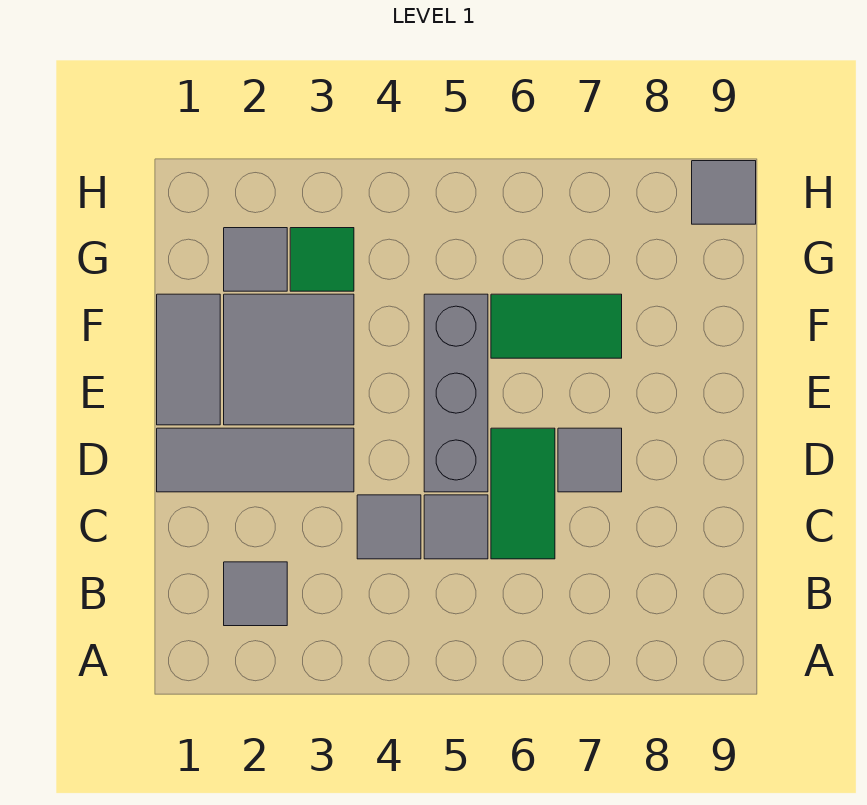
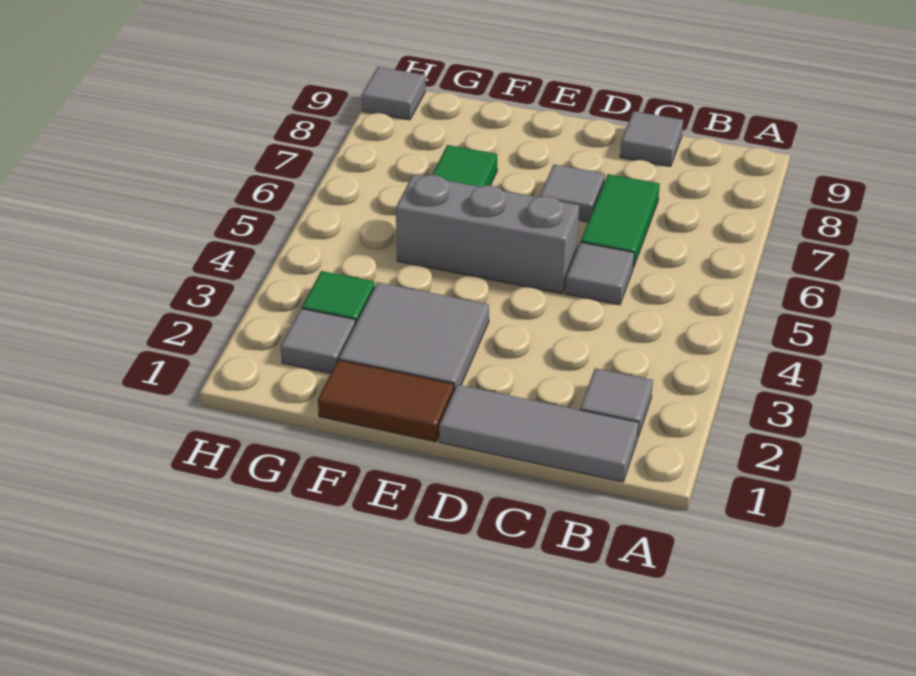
grey tile C4 level 1 -> grey tile C9 level 1
green tile C6:D6 level 1 -> green tile C6:C7 level 1
grey tile D1:D3 level 1 -> grey tile B1:D1 level 1
grey tile E1:F1 level 1 -> brown tile E1:F1 level 1

